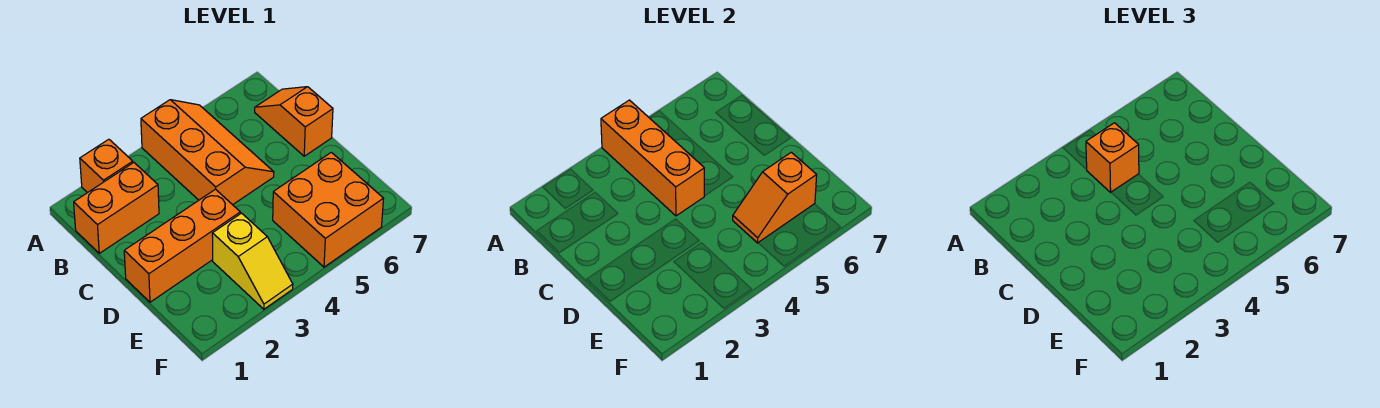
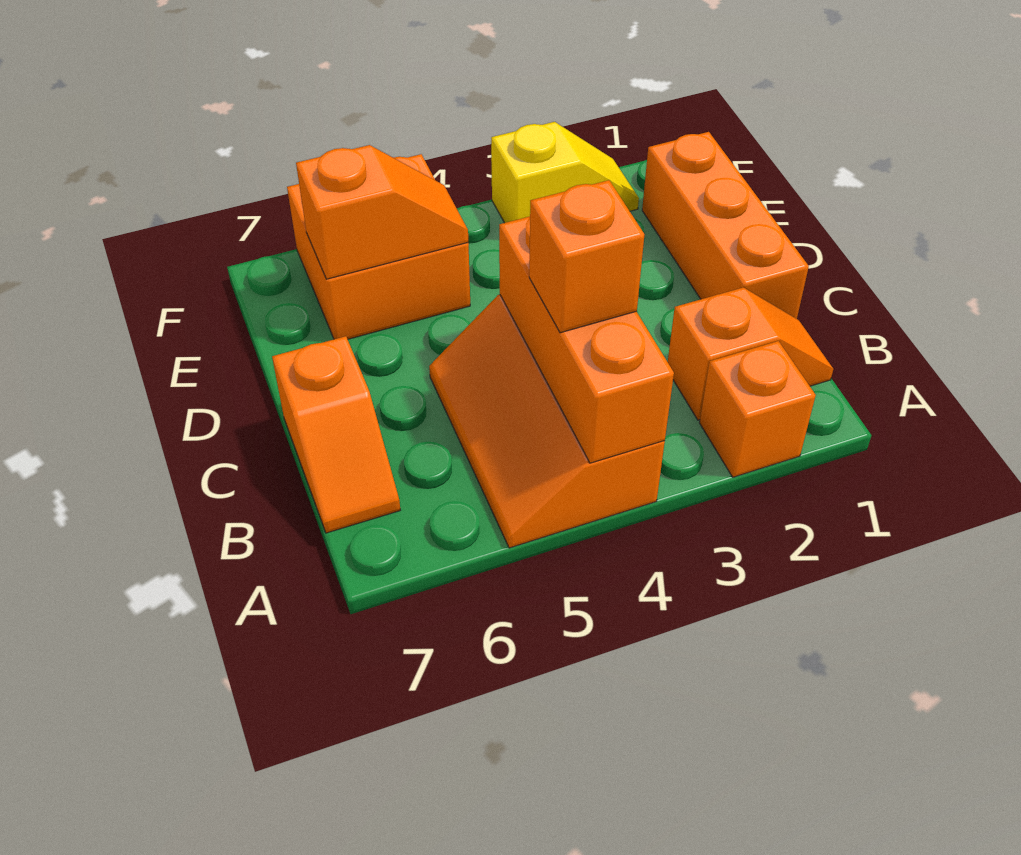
orange brick B1:B2 level 1 -> orange slope B1:B2 level 1 top 2
orange brick D1:D3 level 1 -> orange brick C1:E1 level 1
yellow slope E3:F3 level 1 top E -> yellow slope F2:F3 level 1 top 3

